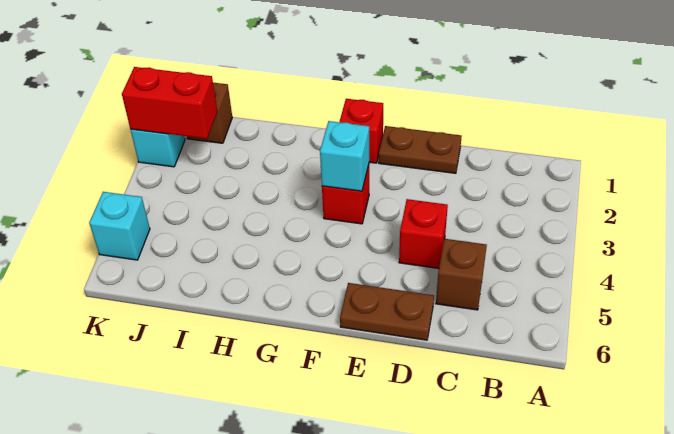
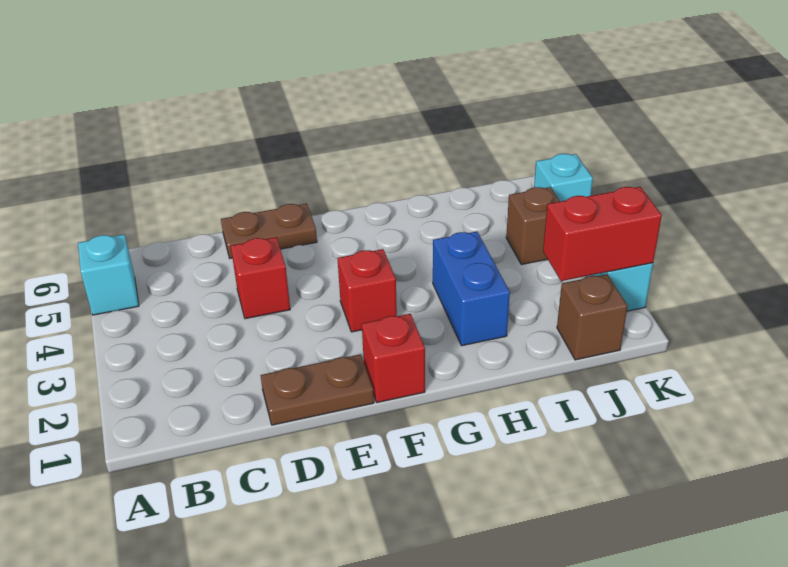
brown brick C5 level 1 -> brown brick J4 level 1
cyan brick F3 level 2 -> cyan brick A5 level 1
none -> blue brick H2:H3 level 1

